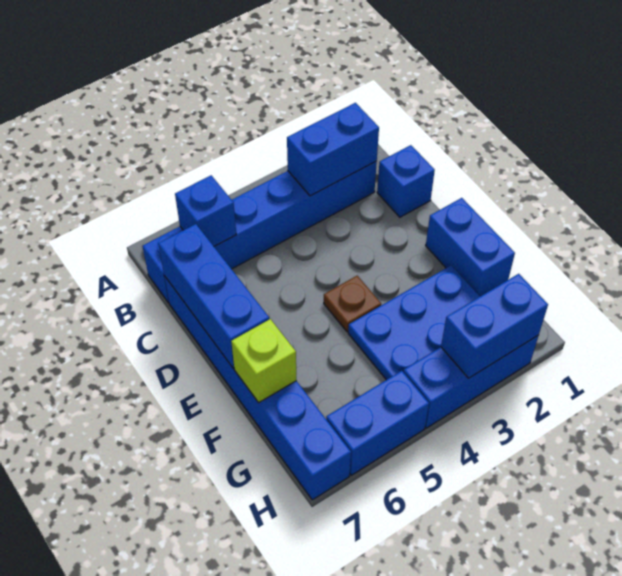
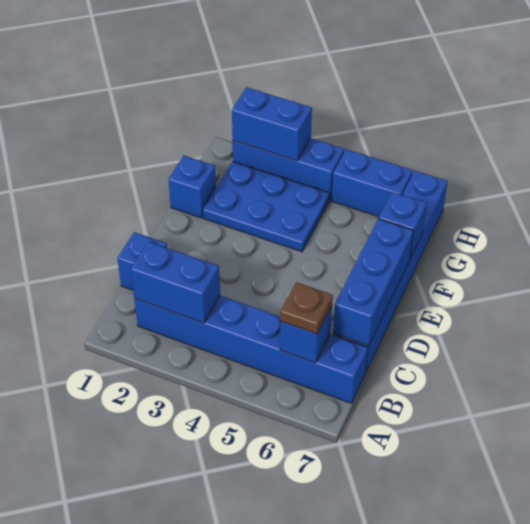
blue brick E1:F1 level 1 -> blue brick F1 level 1
brown plate E4 level 1 -> brown plate B6 level 3
lime brick F7 level 2 -> blue brick F7 level 2

